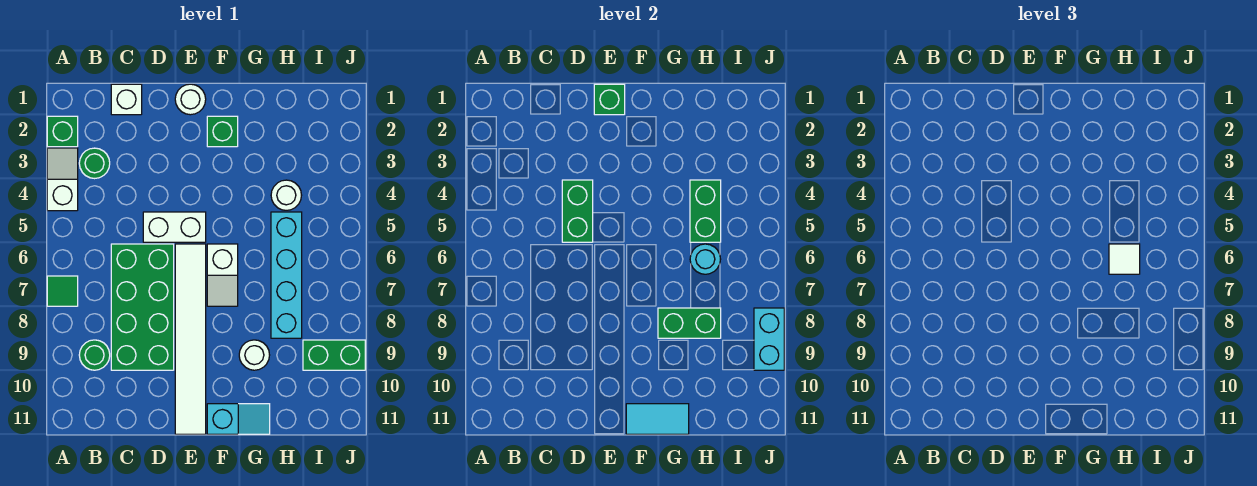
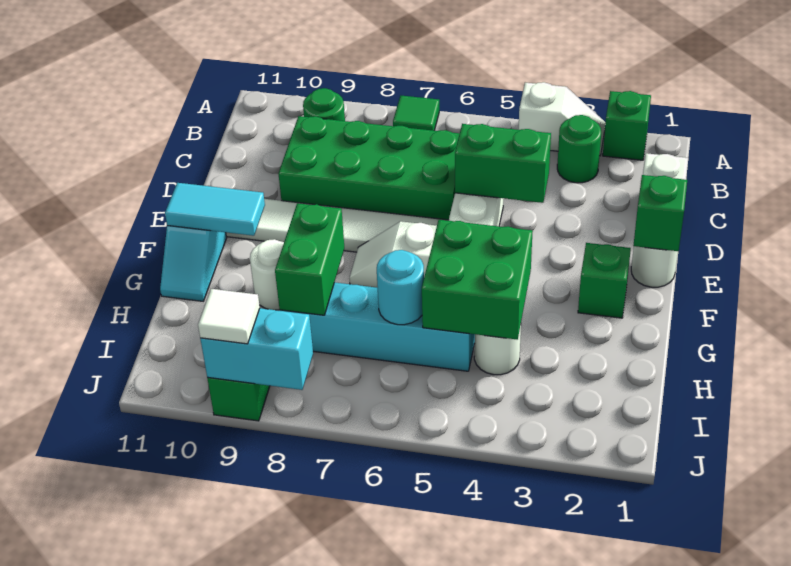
cyan tile F11:G11 level 2 -> cyan tile F10:F11 level 2
green brick H4:H5 level 2 -> green brick G4:H5 level 2
white tile H6 level 3 -> white tile J9 level 3

